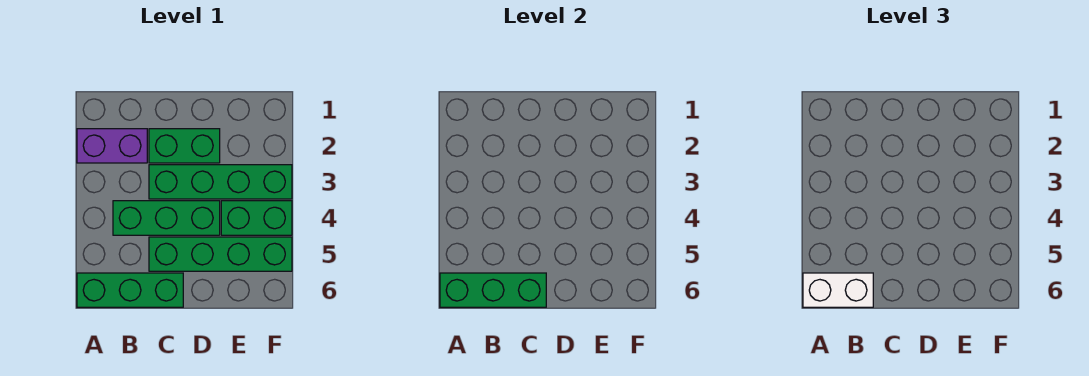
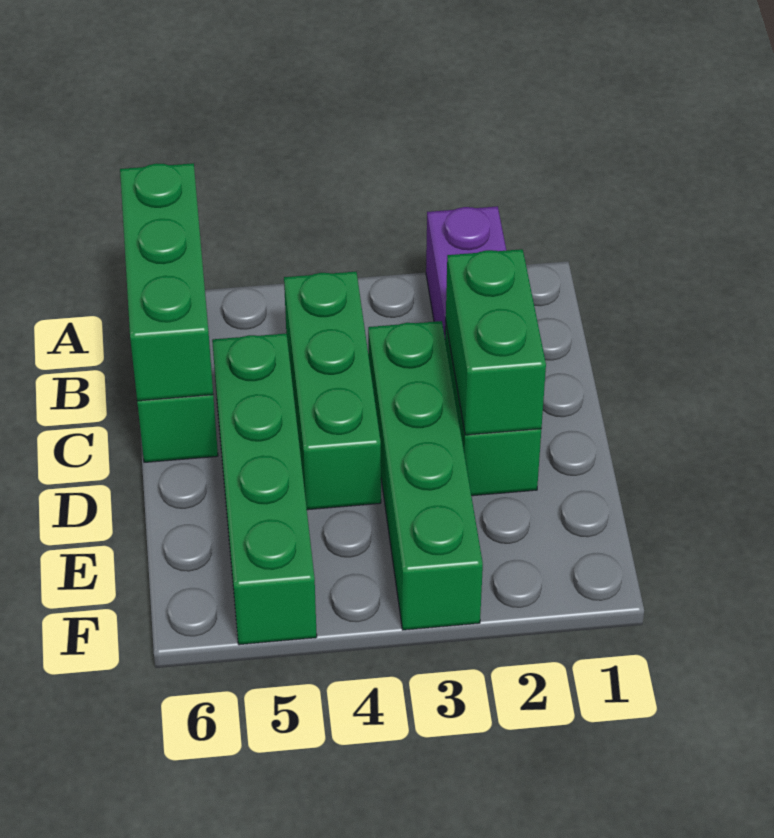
white brick A6:B6 level 3 -> none
green brick E4:F4 level 1 -> green brick C2:D2 level 2

